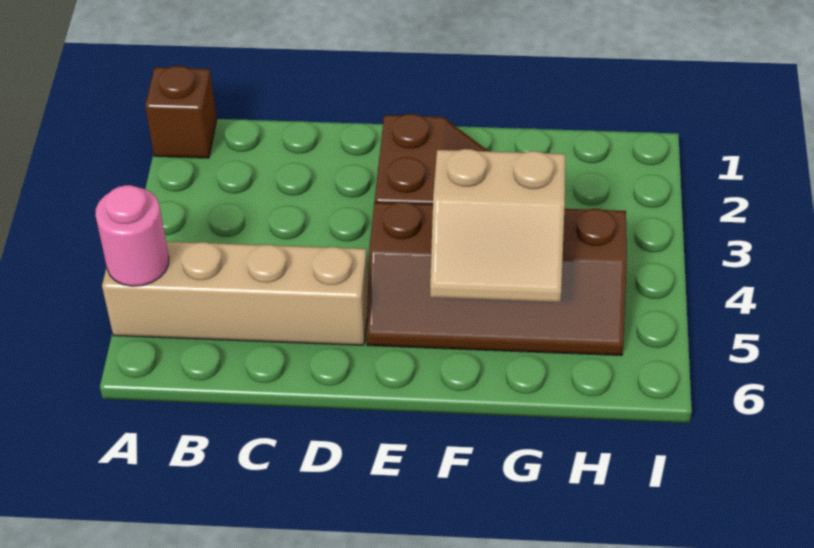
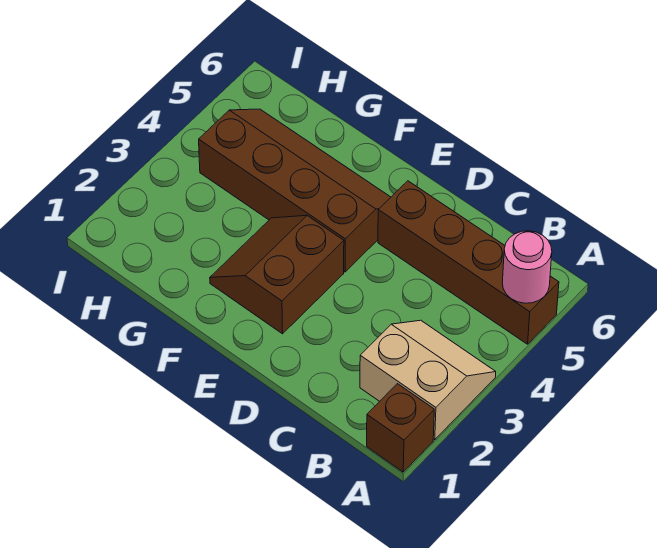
tan brick A5:D5 level 1 -> brown brick A5:D5 level 1
tan slope F4:G5 level 2 top 4 -> tan slope A2:B3 level 1 top 2

